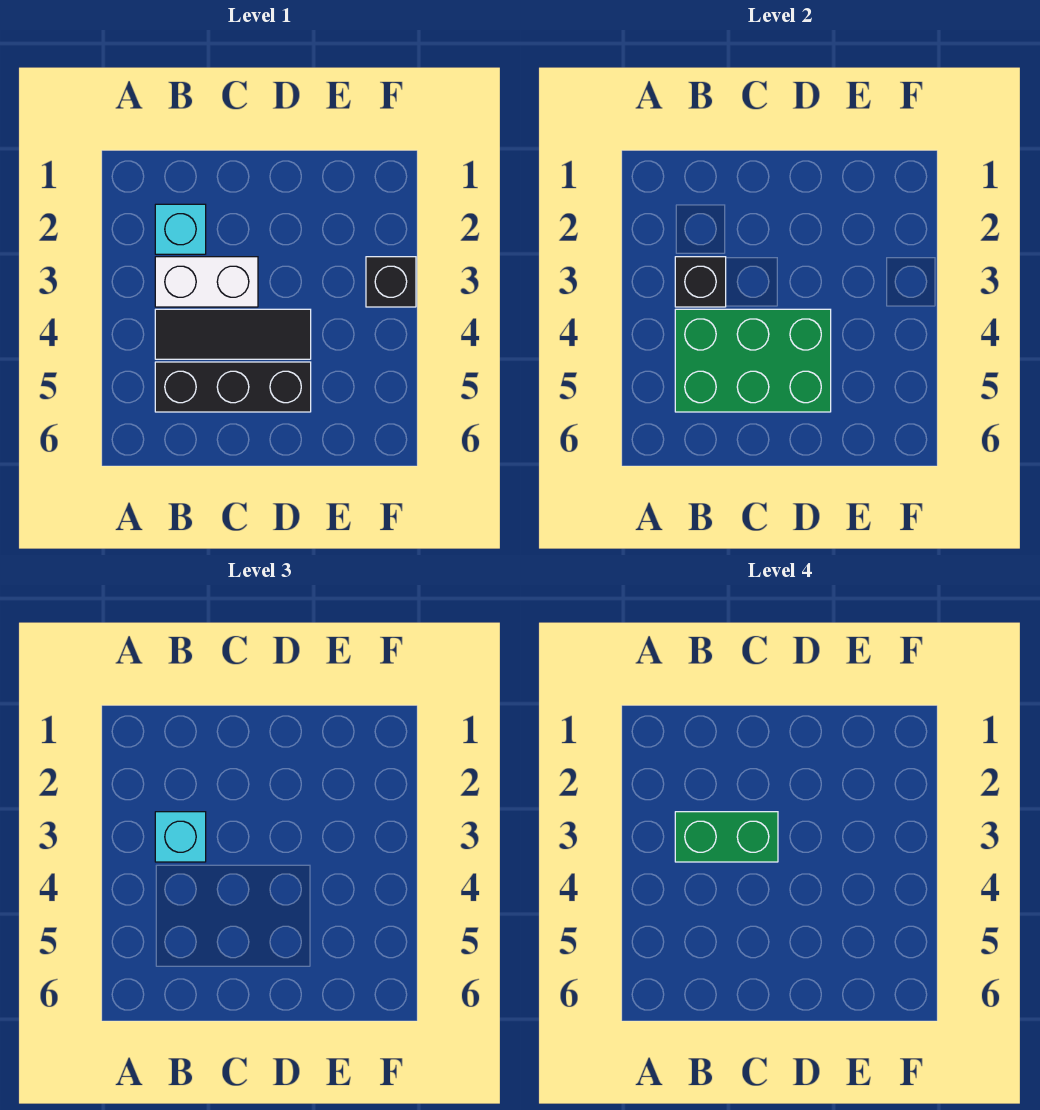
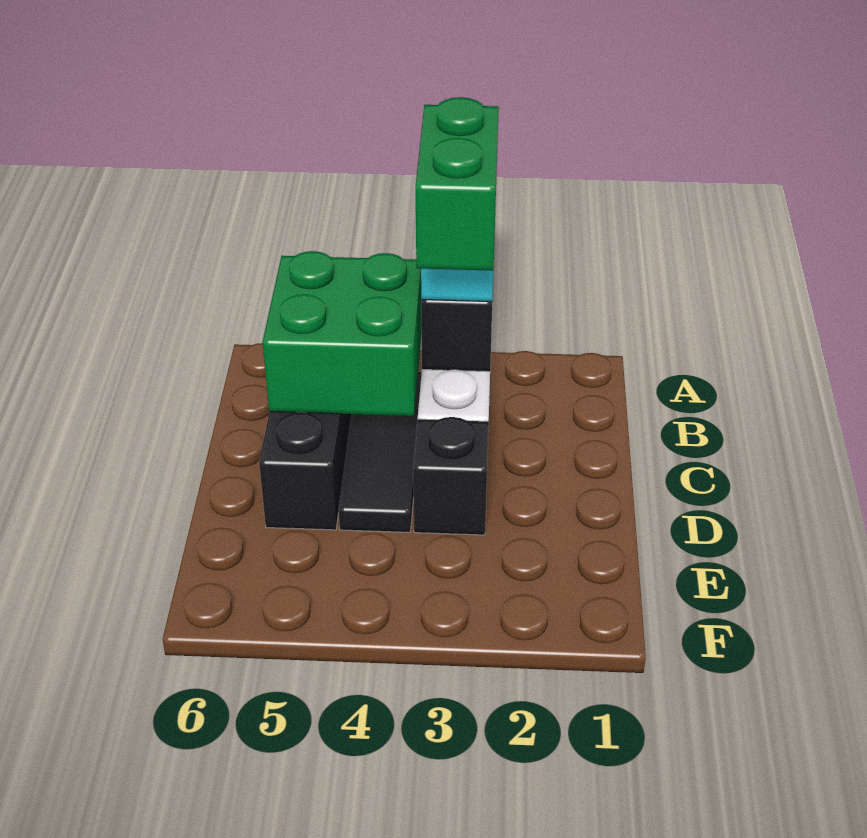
cyan brick B2 level 1 -> none
green brick B4:D5 level 2 -> green brick B4:C5 level 2
black brick F3 level 1 -> black brick D3 level 1

